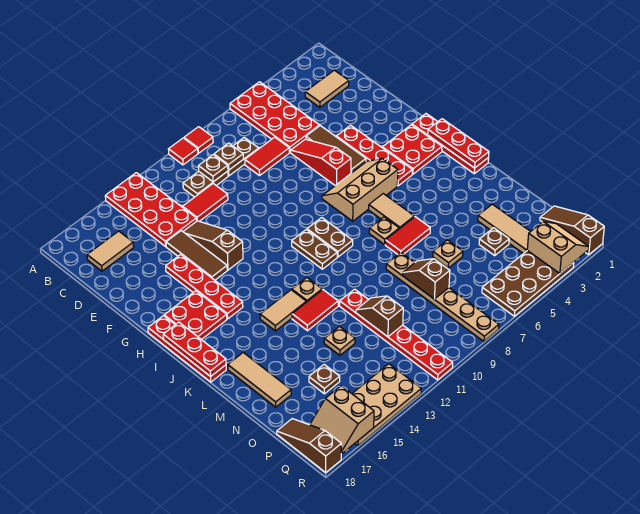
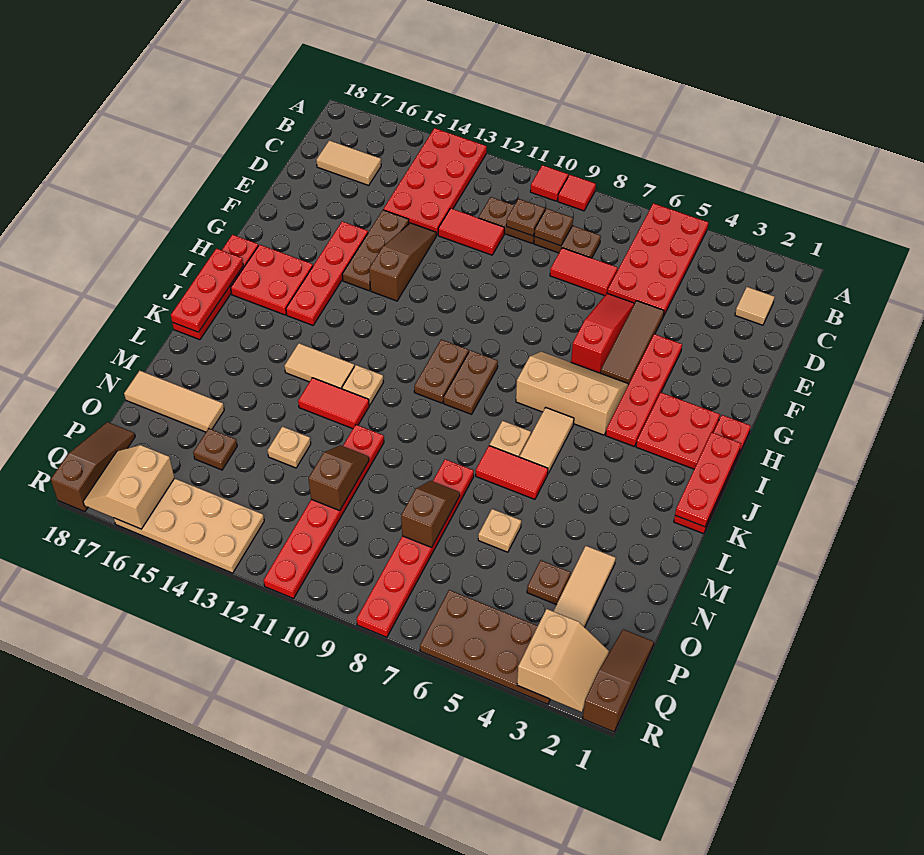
tan tile C2:C3 level 1 -> tan tile C2 level 1
brown tile E14:G14 level 1 -> brown plate E14:G14 level 1
tan tile L17:N17 level 1 -> tan tile N16:N18 level 1
tan plate M8:R8 level 1 -> red plate M8:R8 level 1

